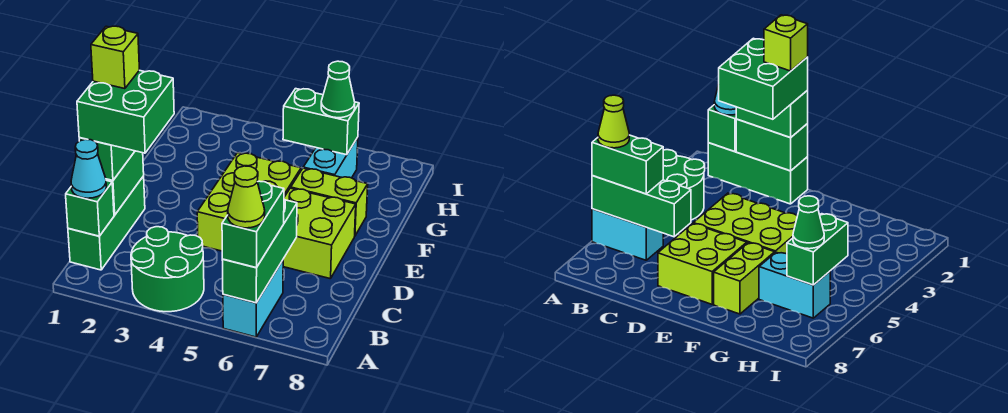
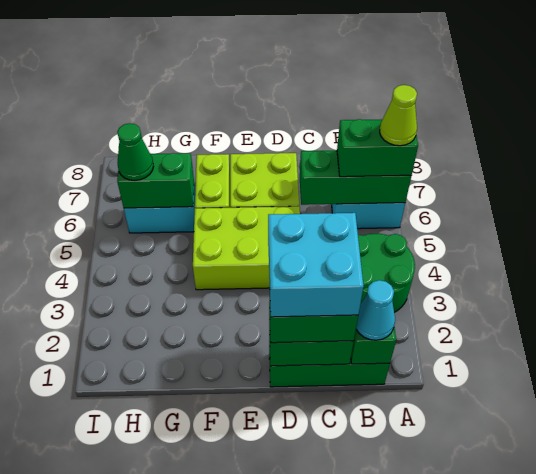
green brick C1:D2 level 4 -> cyan brick C1:D2 level 4
lime brick D1 level 5 -> none
green brick H5:H6 level 2 -> green brick G6:H6 level 2

